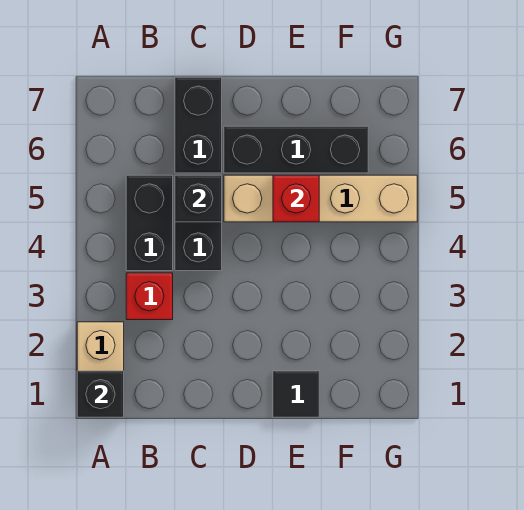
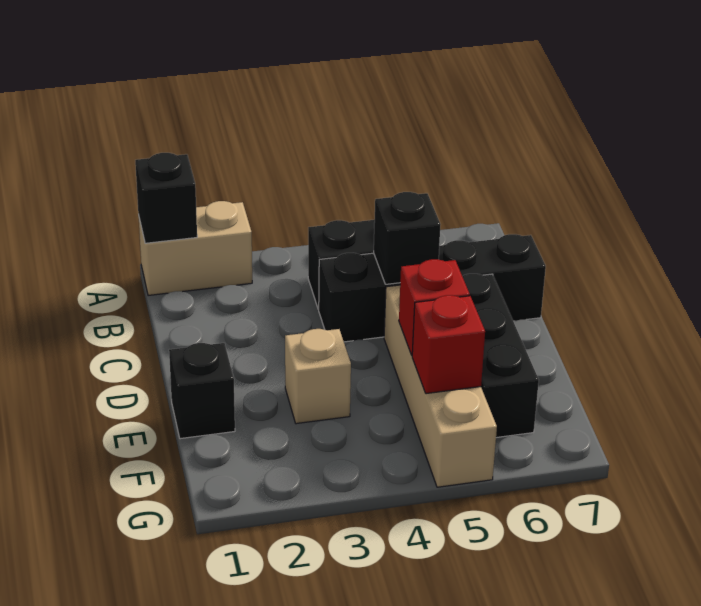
red brick B3 level 1 -> red brick F5 level 2
black tile E1 level 1 -> black brick E1 level 1
none -> tan brick E3 level 1

